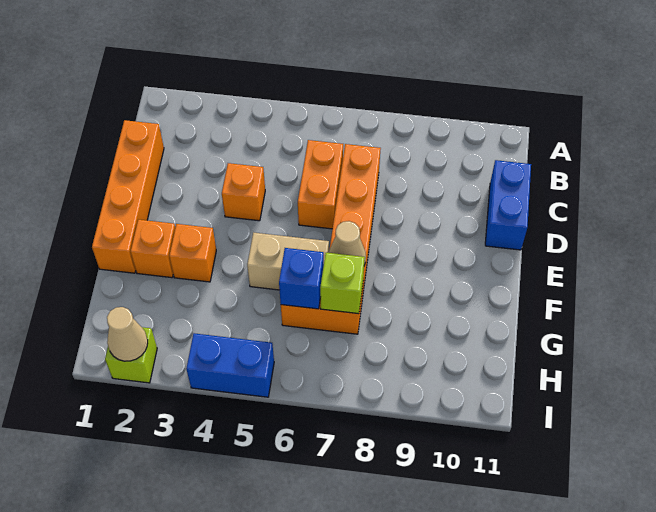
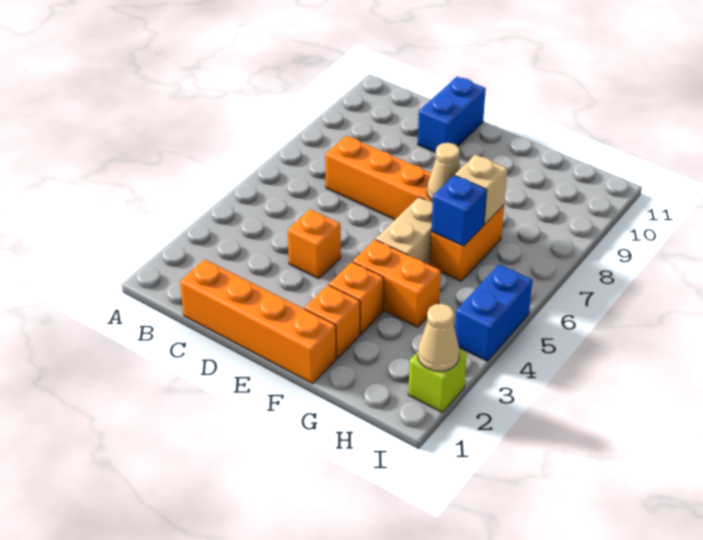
orange brick C6:D6 level 1 -> orange brick F4:G4 level 1
blue brick C11:D11 level 1 -> blue brick D10:D11 level 1
lime brick G7 level 2 -> tan brick G7 level 2

